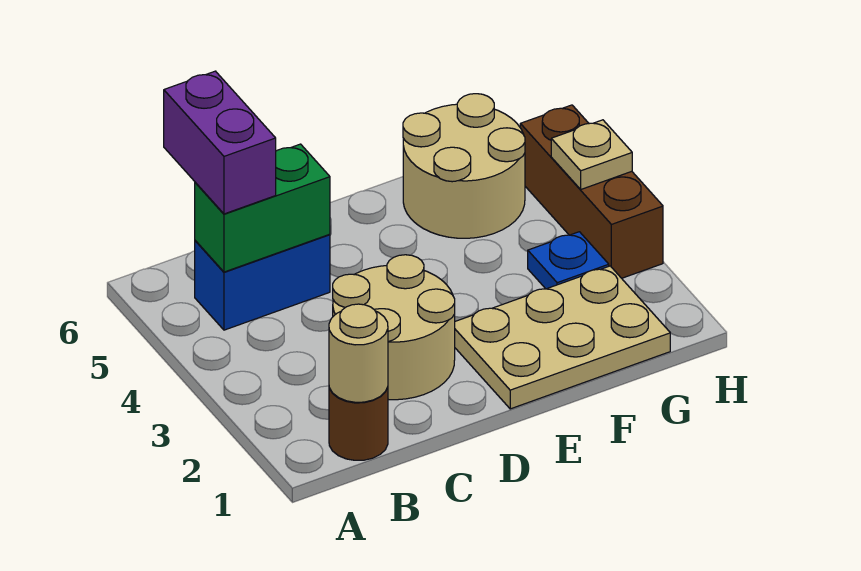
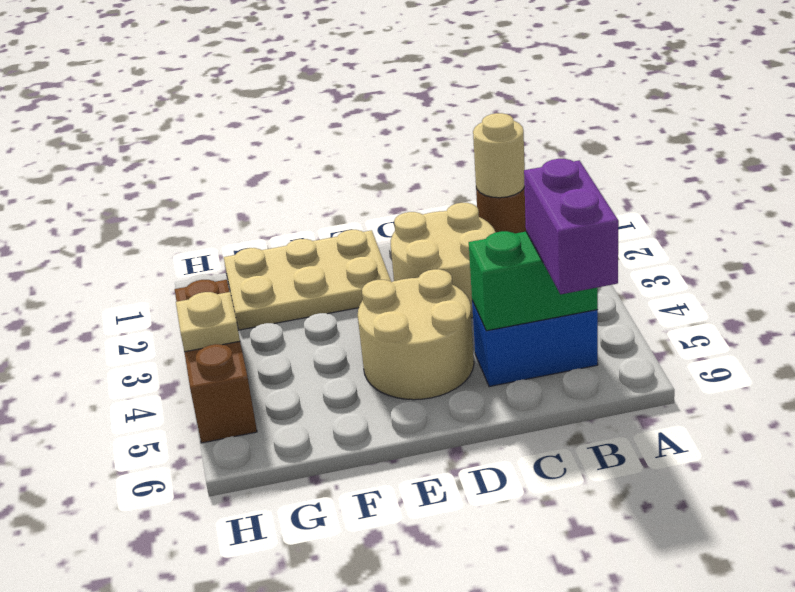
tan round brick F5:G6 level 1 -> tan round brick D4:E5 level 1
blue plate G3 level 1 -> none

